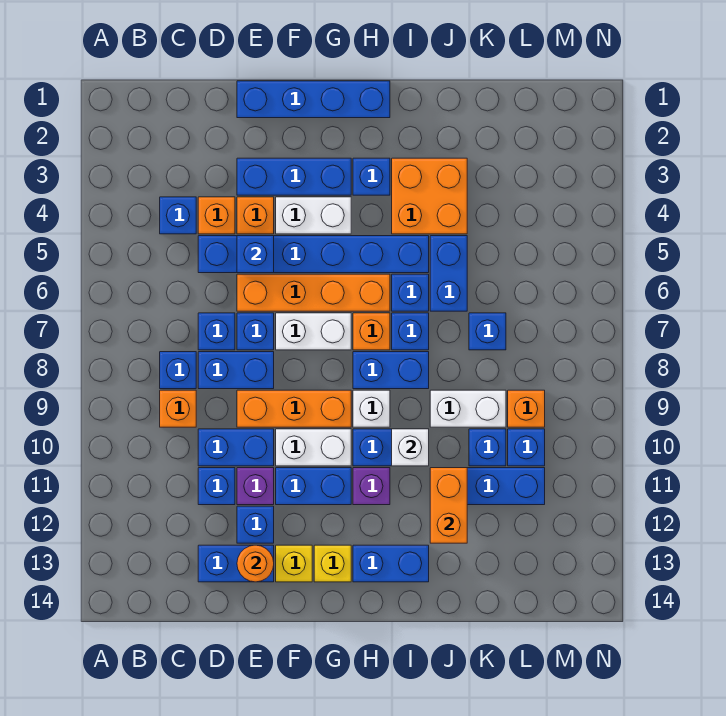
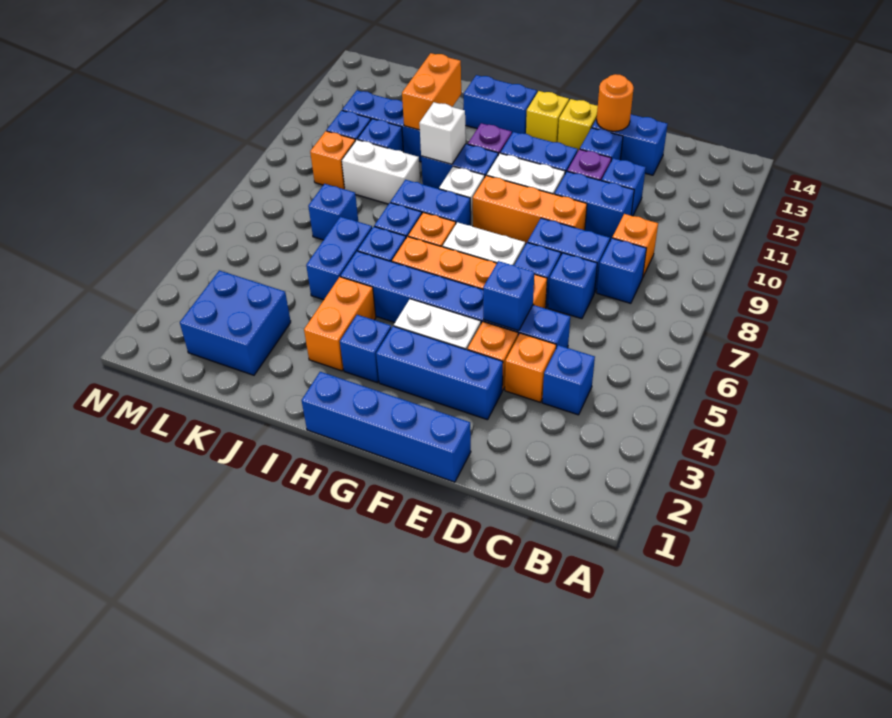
orange brick I3:J4 level 1 -> orange brick I3:I4 level 1
none -> blue brick K2:L3 level 1

